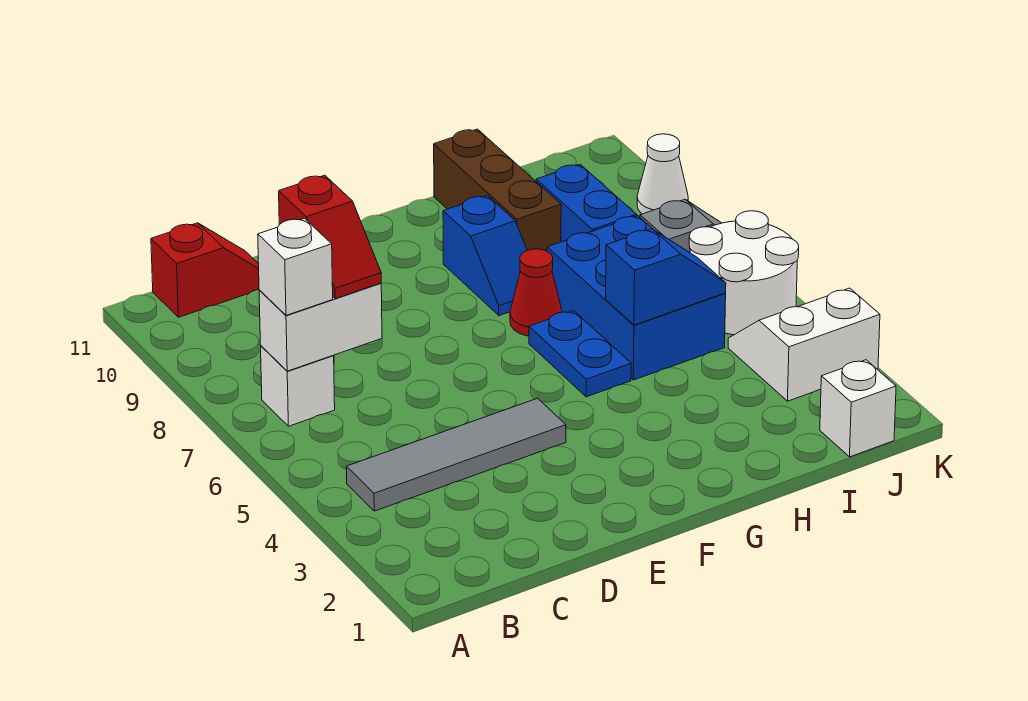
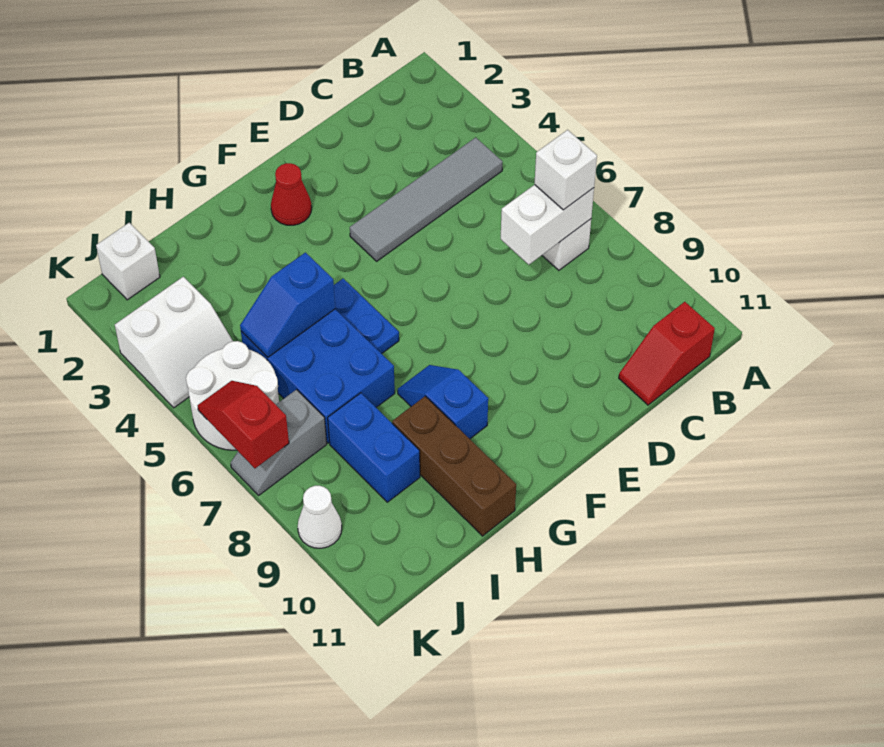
red slope C7:C8 level 3 top 8 -> red slope K6:K7 level 2 top 7
red cone G7 level 1 -> red cone F2 level 1

